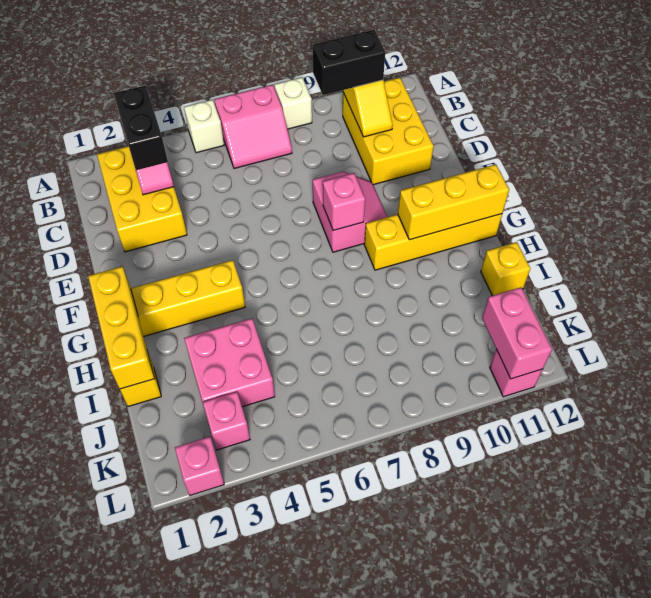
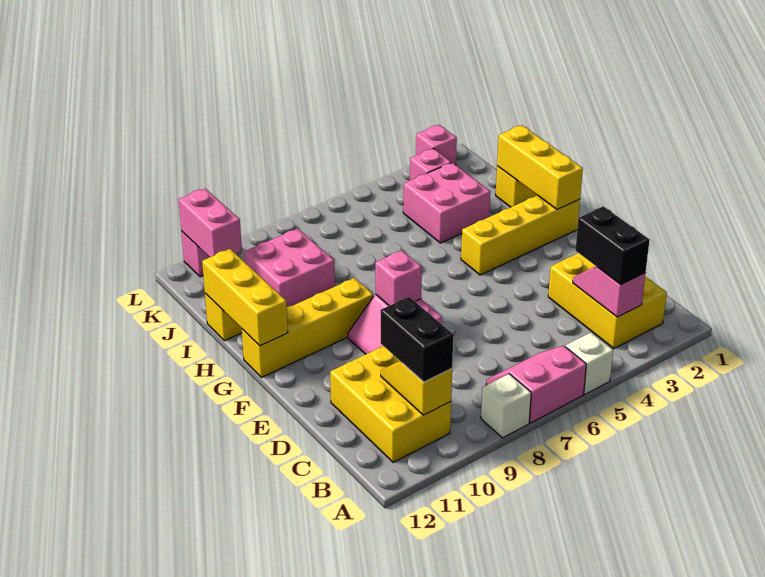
black brick B9:B10 level 3 -> black brick B10:C10 level 3
yellow brick G10:G12 level 2 -> yellow brick G12:I12 level 2
none -> pink brick I9:J10 level 1

